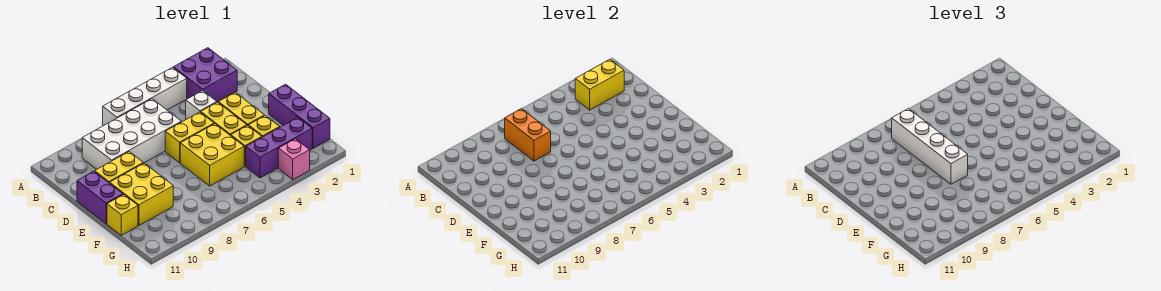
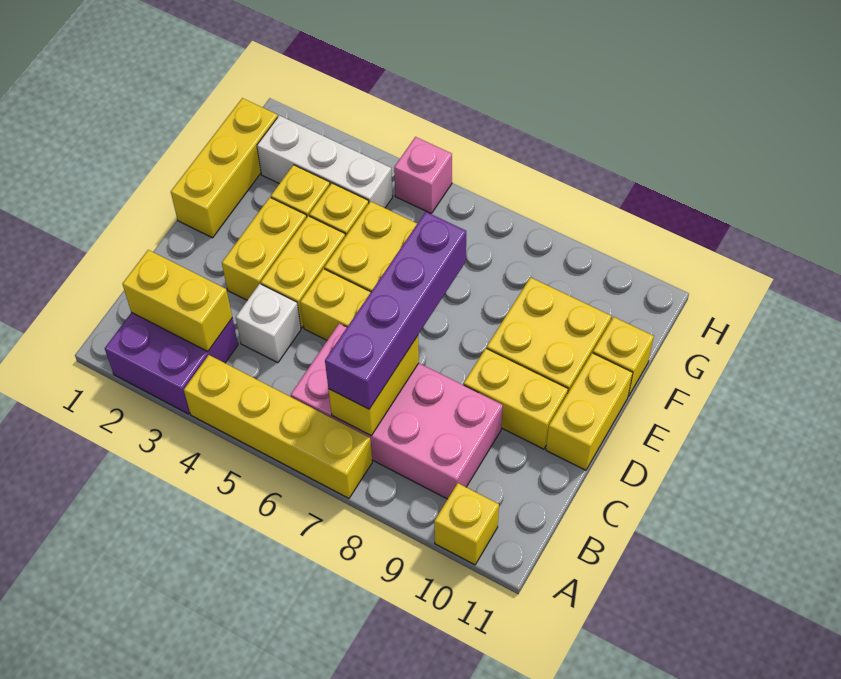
white brick A4:A7 level 1 -> yellow brick A4:A7 level 1
none -> yellow brick A10 level 1
white brick B6:C9 level 1 -> pink brick B6:C9 level 1
orange brick B7:C7 level 2 -> yellow brick B7:C7 level 2
white brick B7:E7 level 3 -> purple brick B7:E7 level 3
purple brick D11:E11 level 1 -> yellow brick D11:E11 level 1
purple brick E1:G1 level 1 -> yellow brick E1:G1 level 1
purple brick G2:G4 level 1 -> white brick G2:G4 level 1
pink brick H3 level 1 -> pink brick H5 level 1

